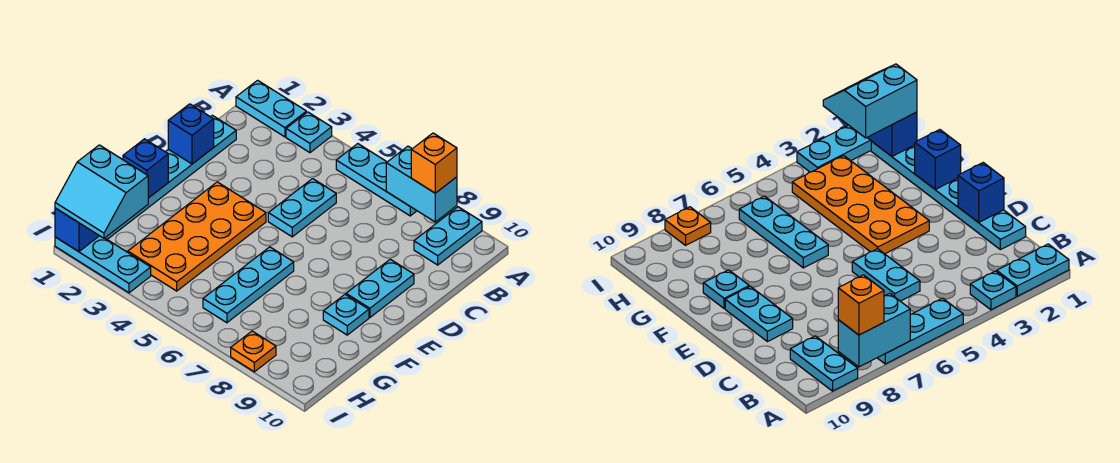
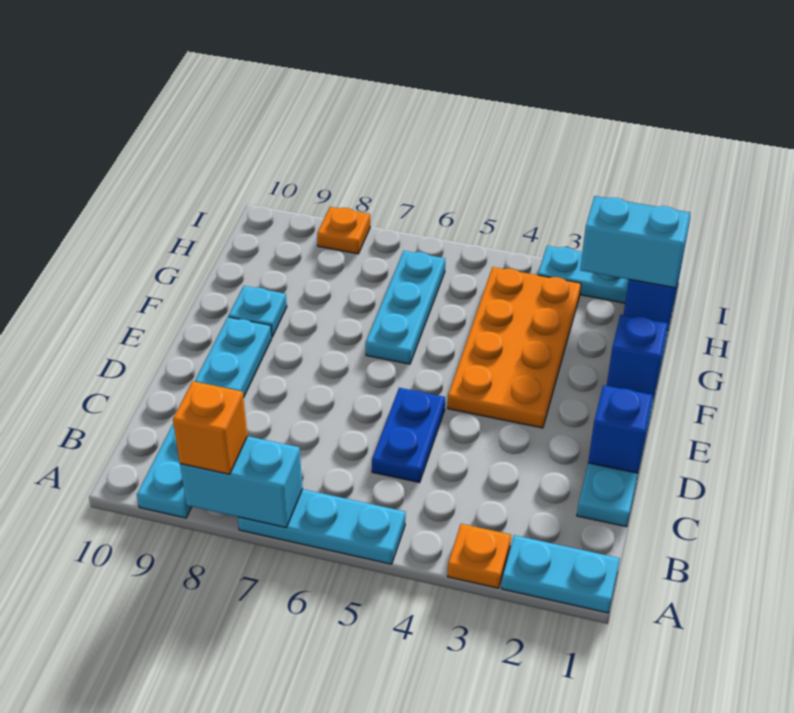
cyan plate A3 level 1 -> orange plate A3 level 1
cyan plate C5:D5 level 1 -> blue plate C5:D5 level 1

